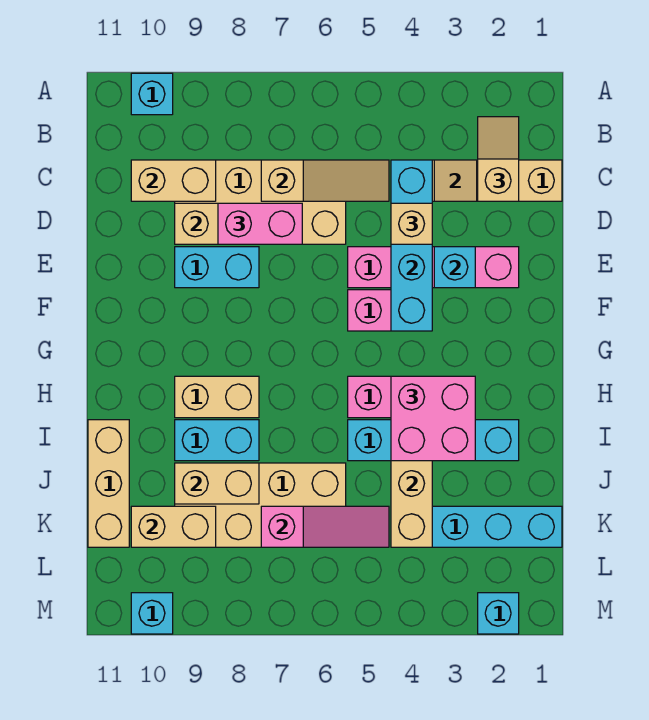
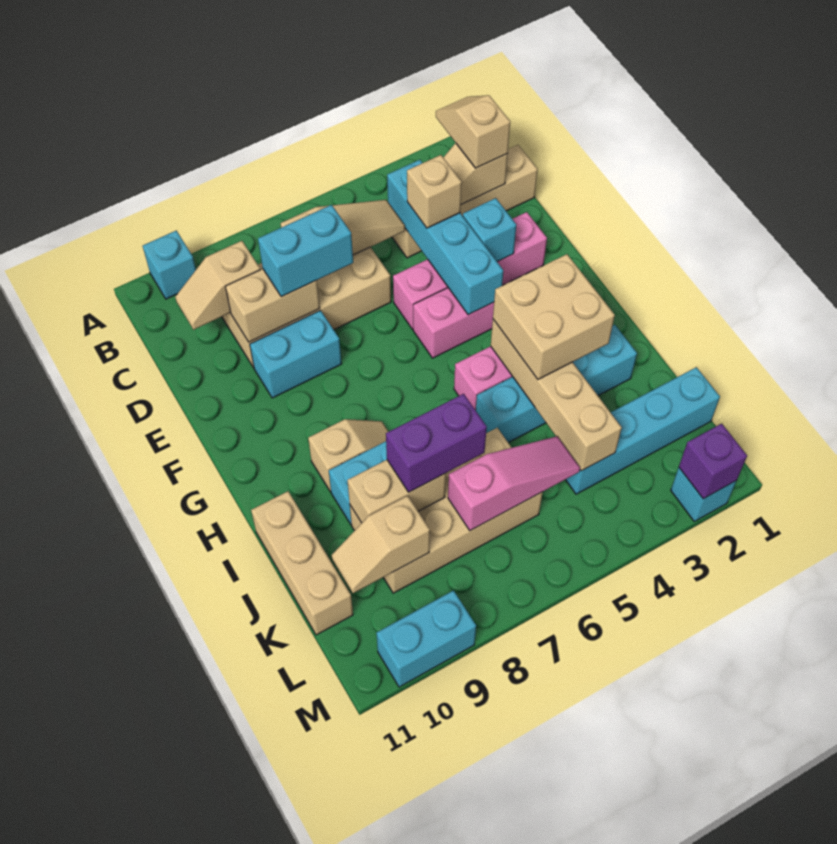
tan brick C9:C10 level 2 -> tan slope C9:C10 level 2 top 9
pink brick D7:D8 level 3 -> cyan brick D7:D8 level 3
pink brick H3:I4 level 3 -> tan brick H3:I4 level 3
tan brick H8:H9 level 1 -> tan slope H8:H9 level 1 top 9
none -> purple brick J7:J8 level 3
tan brick K9:K10 level 2 -> tan slope K9:K10 level 2 top 9
none -> purple brick M2 level 2
cyan brick M10 level 1 -> cyan brick M9:M10 level 1

